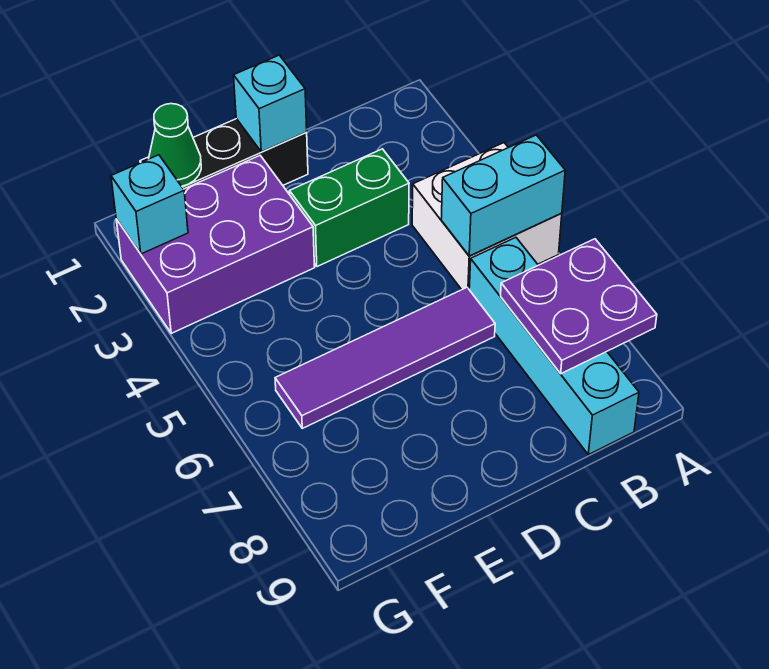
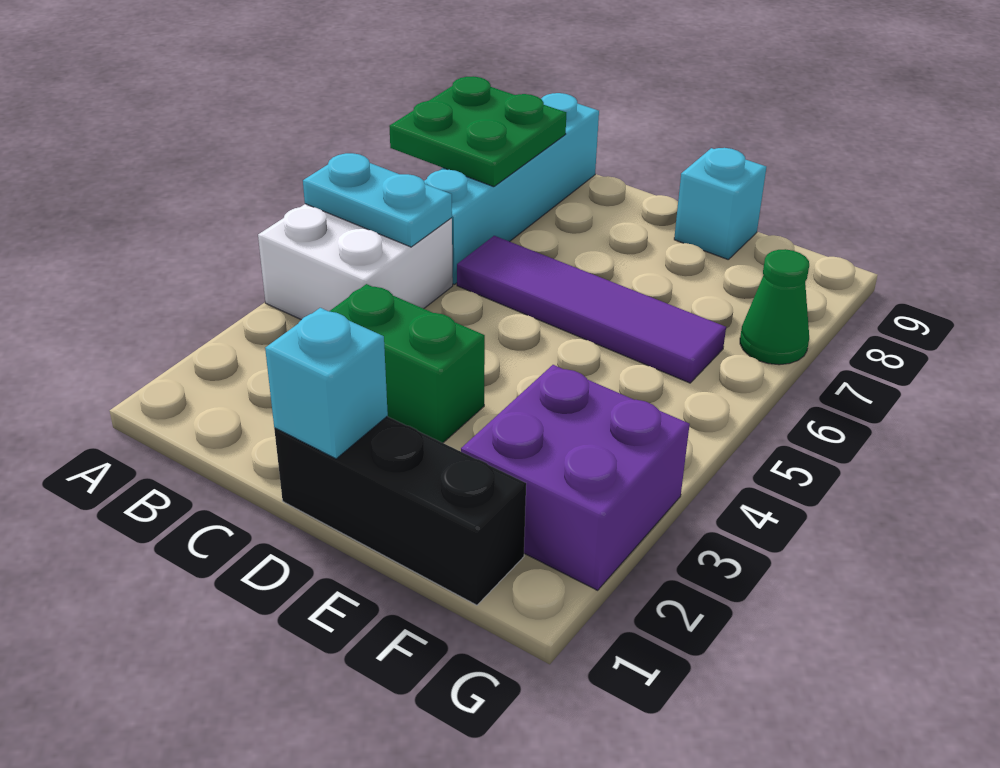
cyan brick A5:B5 level 2 -> cyan plate A5:B5 level 2
purple plate A7:B8 level 2 -> green plate A7:B8 level 2
purple brick E2:G3 level 1 -> purple brick F2:G3 level 1
green cone F1 level 2 -> green cone G7 level 1
cyan brick G2 level 2 -> cyan brick E9 level 1

